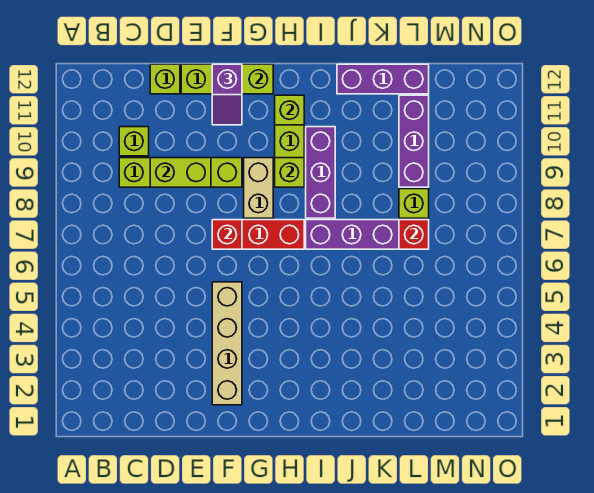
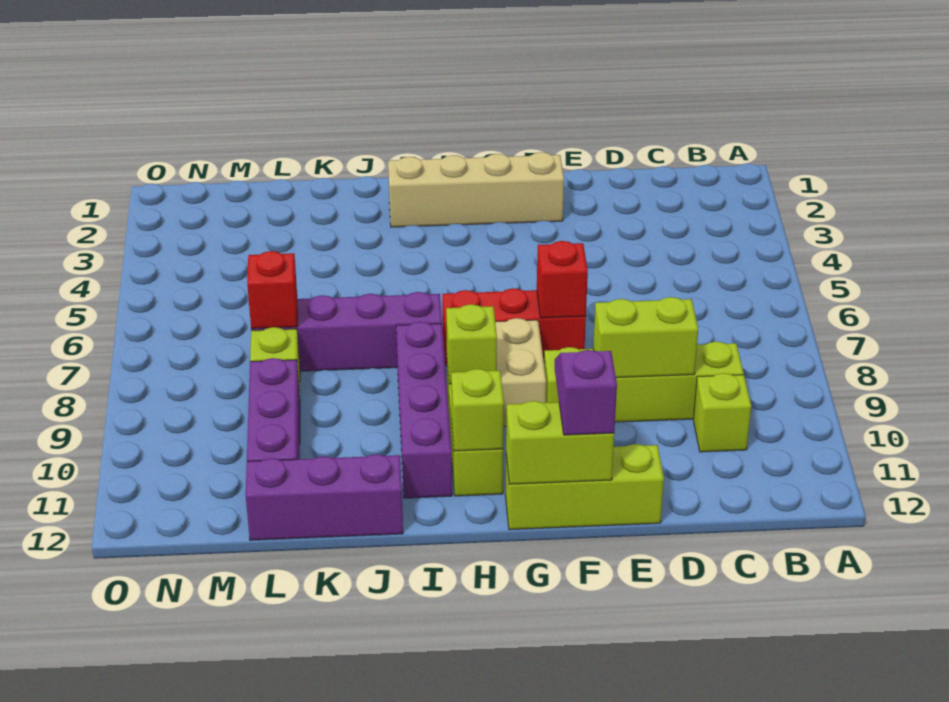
lime brick D12 level 1 -> none
tan brick F2:F5 level 1 -> tan brick F2:I2 level 1
purple brick I8:I10 level 1 -> purple brick I8:I11 level 1

